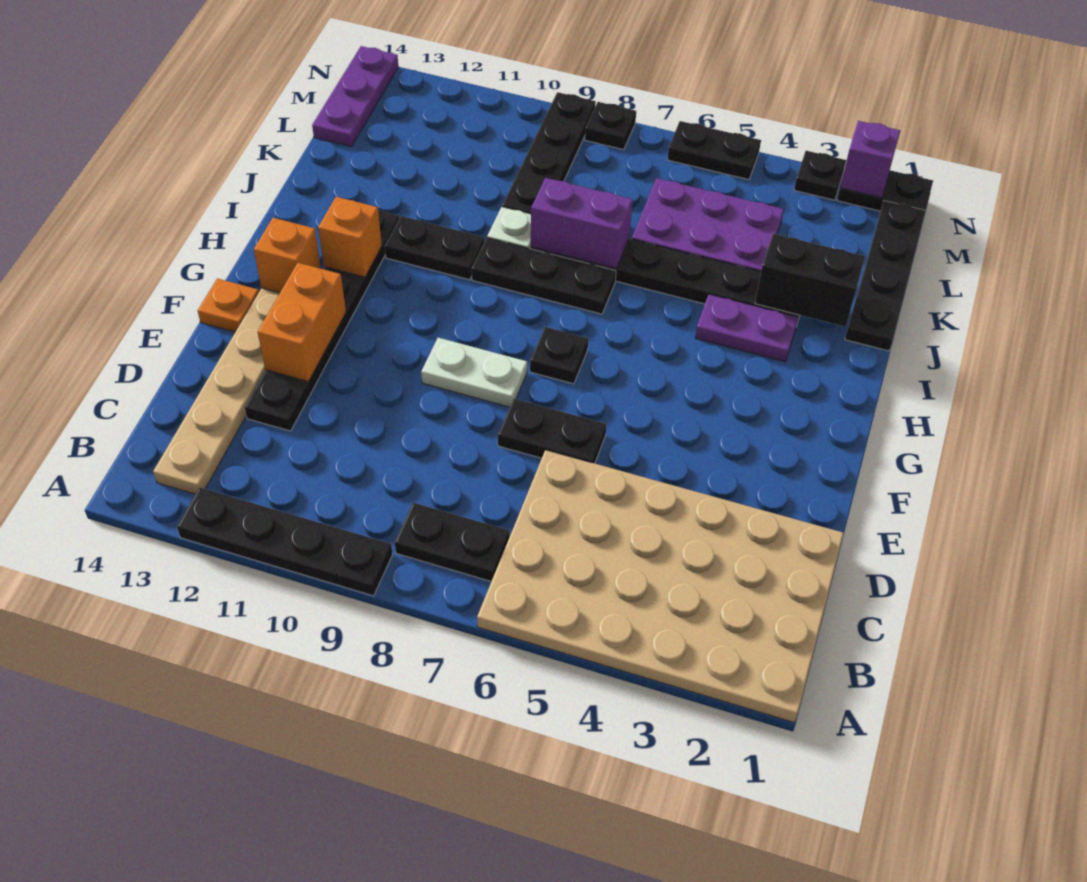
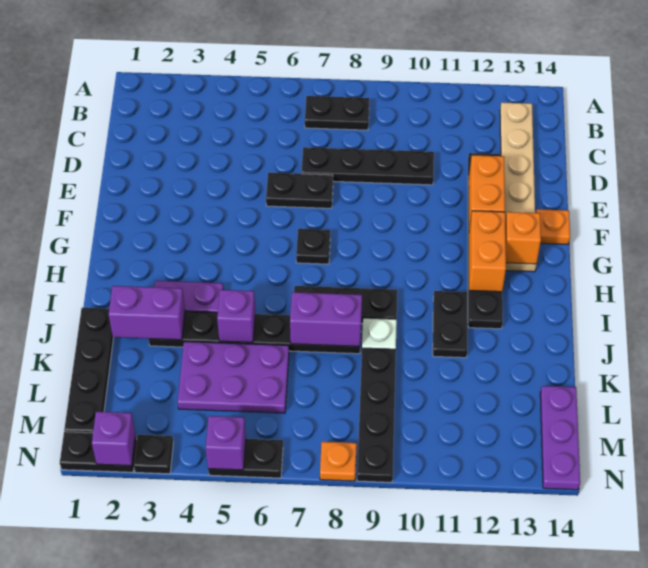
tan plate A1:D6 level 1 -> none
black plate A9:A12 level 1 -> black plate D7:D10 level 1
white plate F8:F9 level 1 -> none
orange brick H12 level 2 -> orange brick G12:H12 level 2
black plate I10:I11 level 1 -> black plate I11:J11 level 1
black brick J2:J3 level 2 -> purple brick J2:J3 level 2
none -> purple brick J5 level 2
none -> purple brick N5 level 2
black plate N8 level 1 -> orange plate N8 level 1

